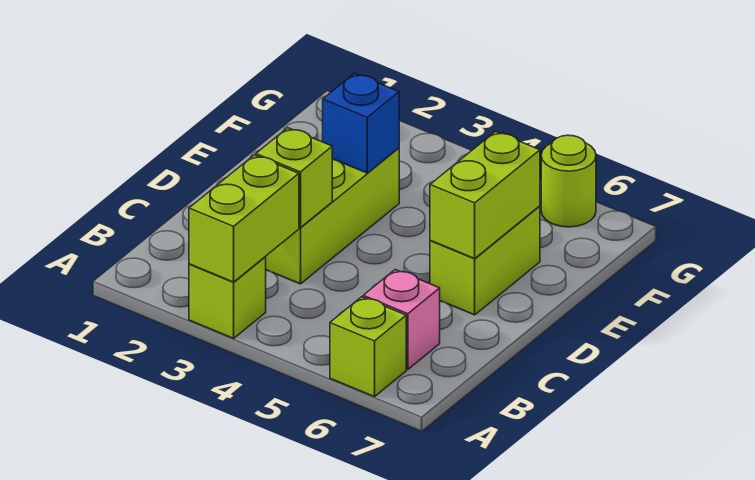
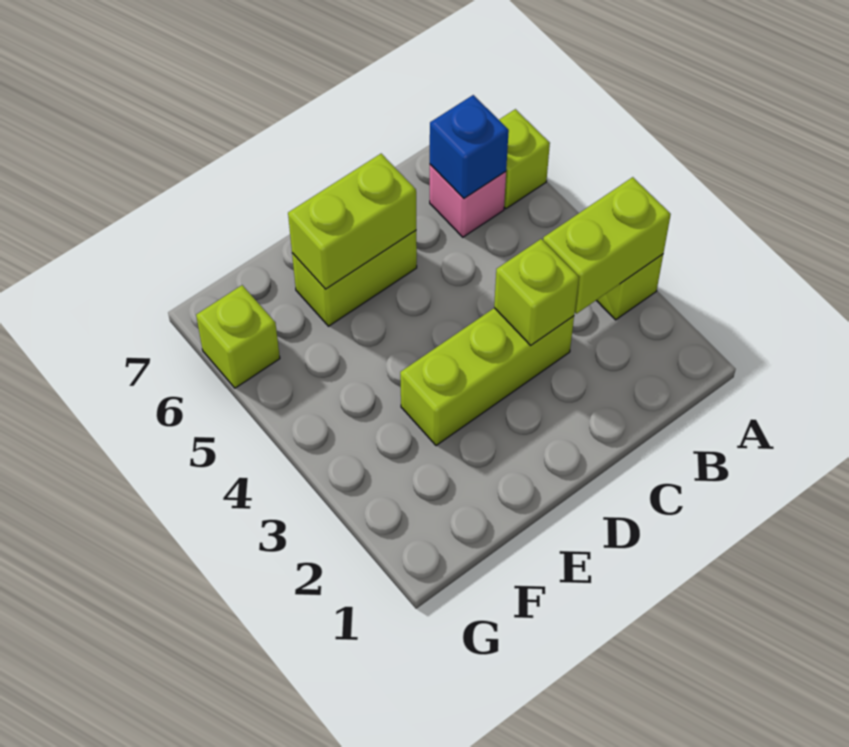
blue brick E3 level 2 -> blue brick B6 level 2
lime round brick G6 level 1 -> lime brick G6 level 1

